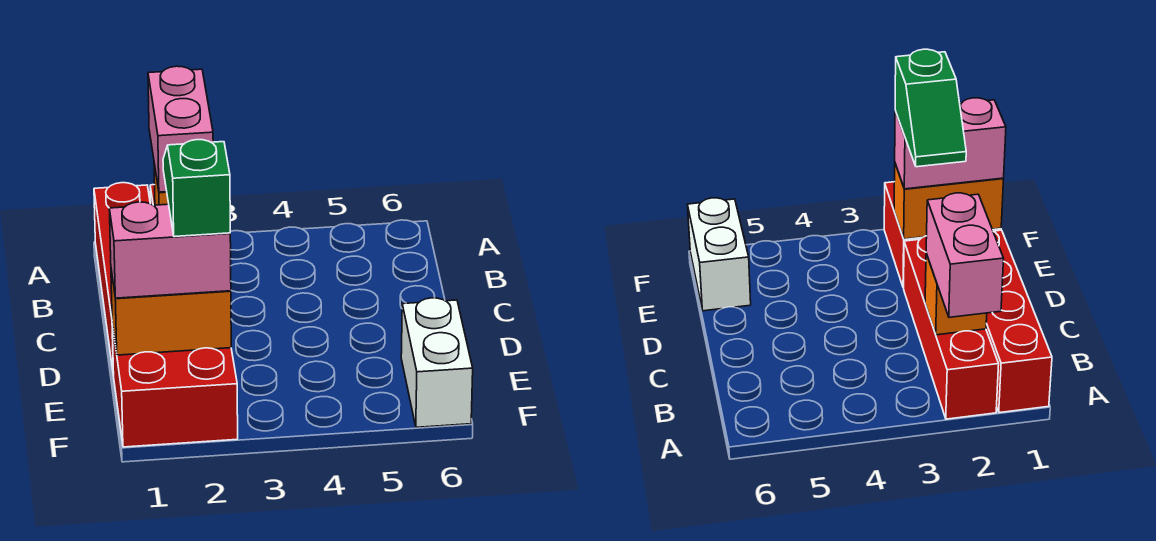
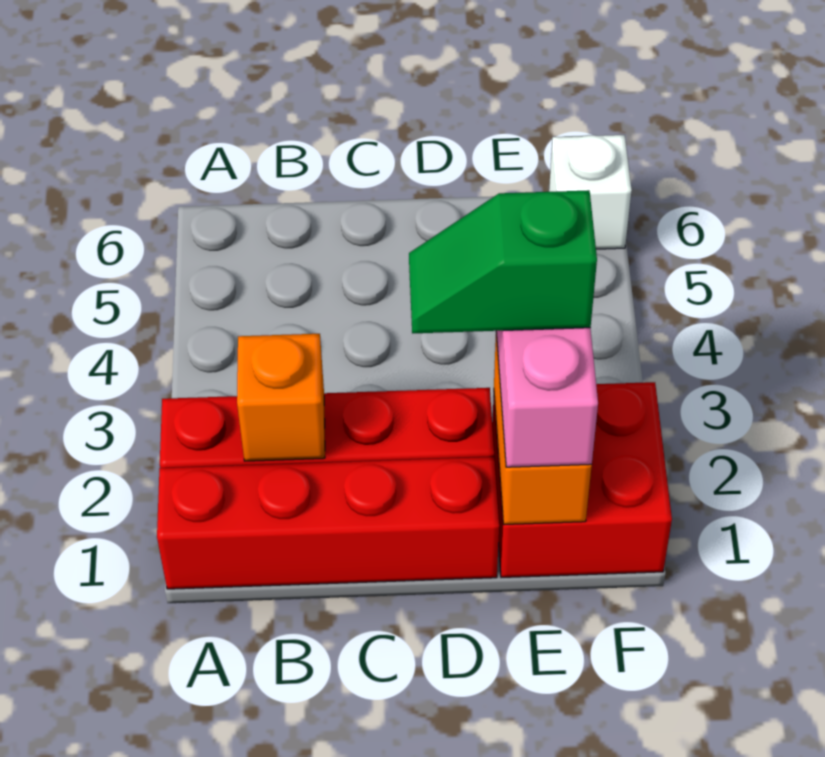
pink brick A2:B2 level 3 -> none
white brick E6:F6 level 1 -> white brick F6 level 1

